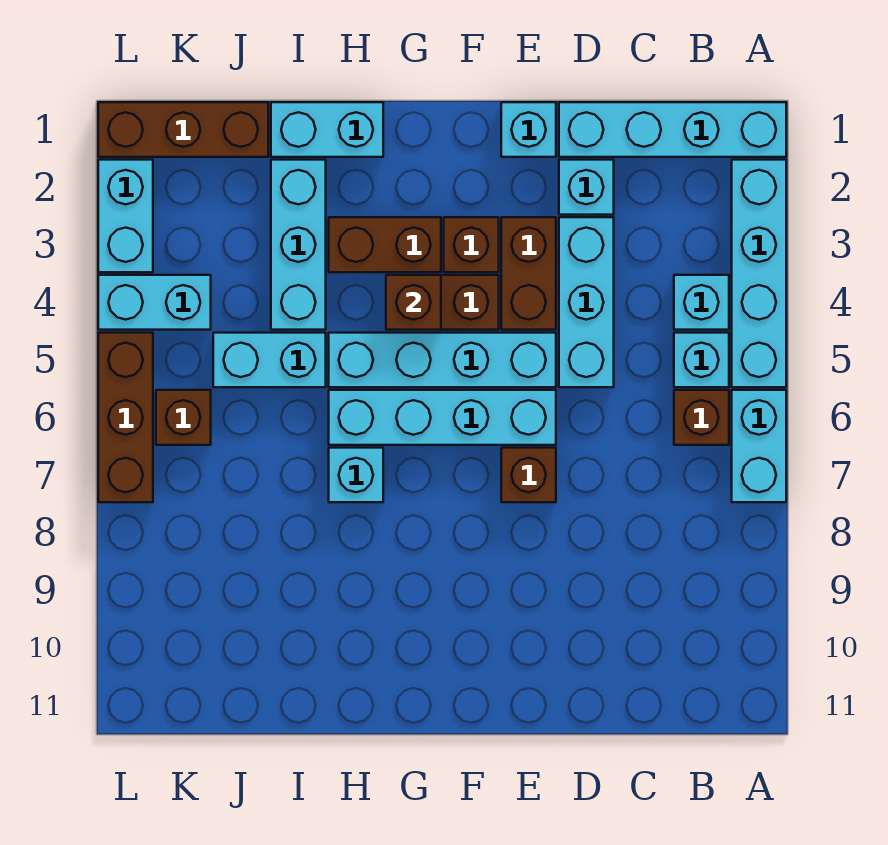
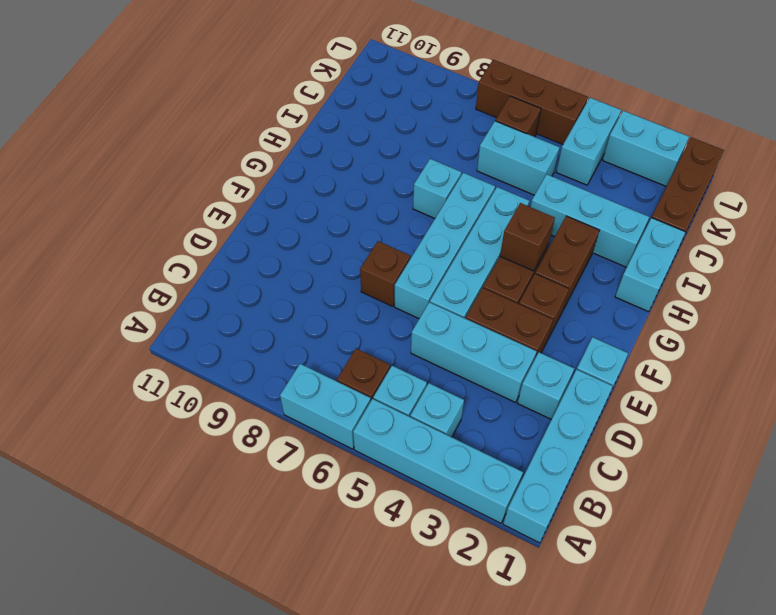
cyan brick I5:J5 level 1 -> cyan brick J5:J6 level 1

